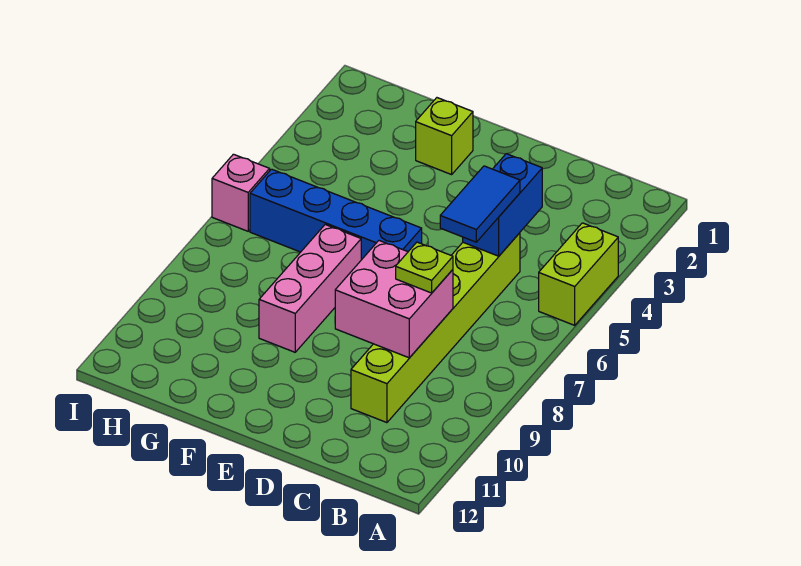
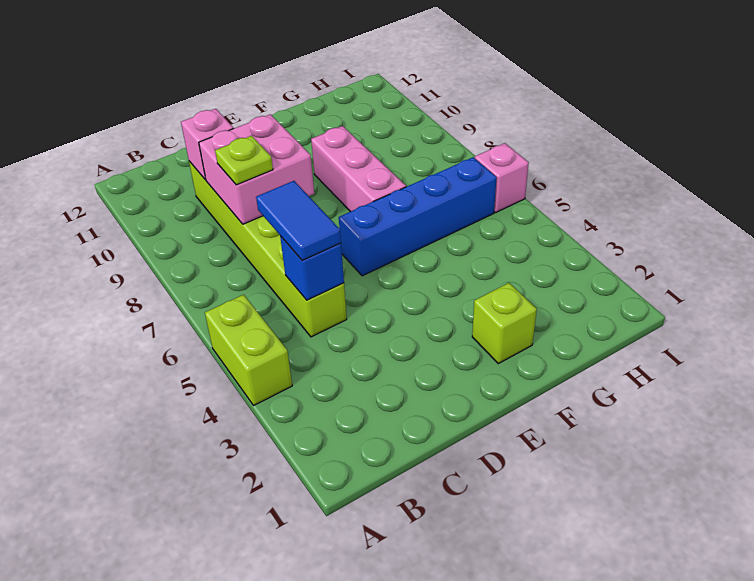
blue brick C4:C5 level 2 -> blue brick C5 level 2
none -> pink brick C10 level 2

